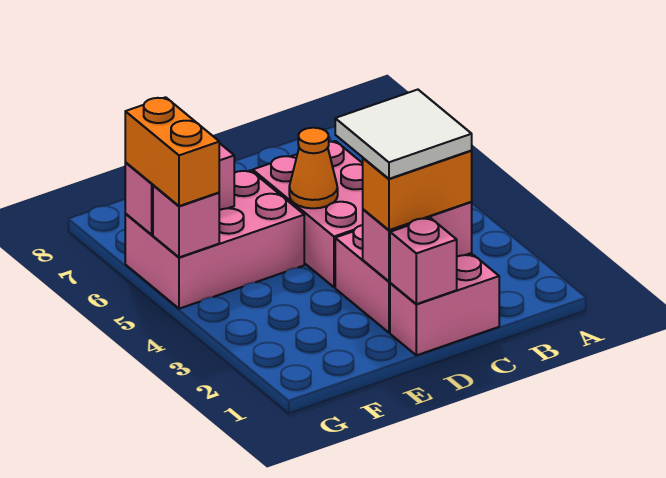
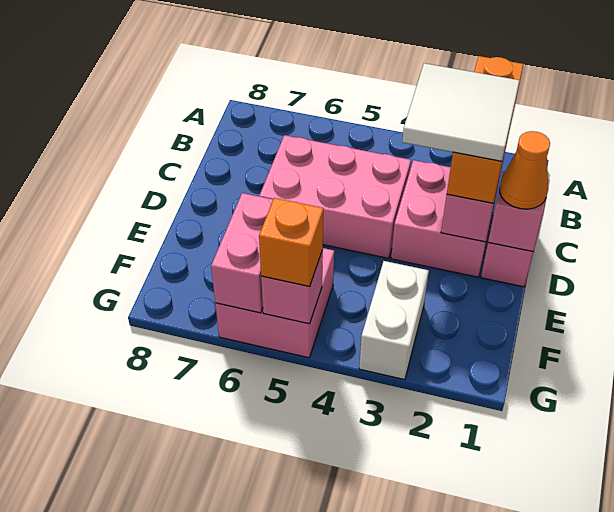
orange brick C2:D2 level 3 -> orange brick B2:D2 level 3
orange cone D5 level 2 -> orange cone D1 level 3
pink brick E5:G6 level 1 -> pink brick F5:G6 level 1
none -> white brick F3:G3 level 1
orange brick G5:G6 level 3 -> orange brick G5 level 3

